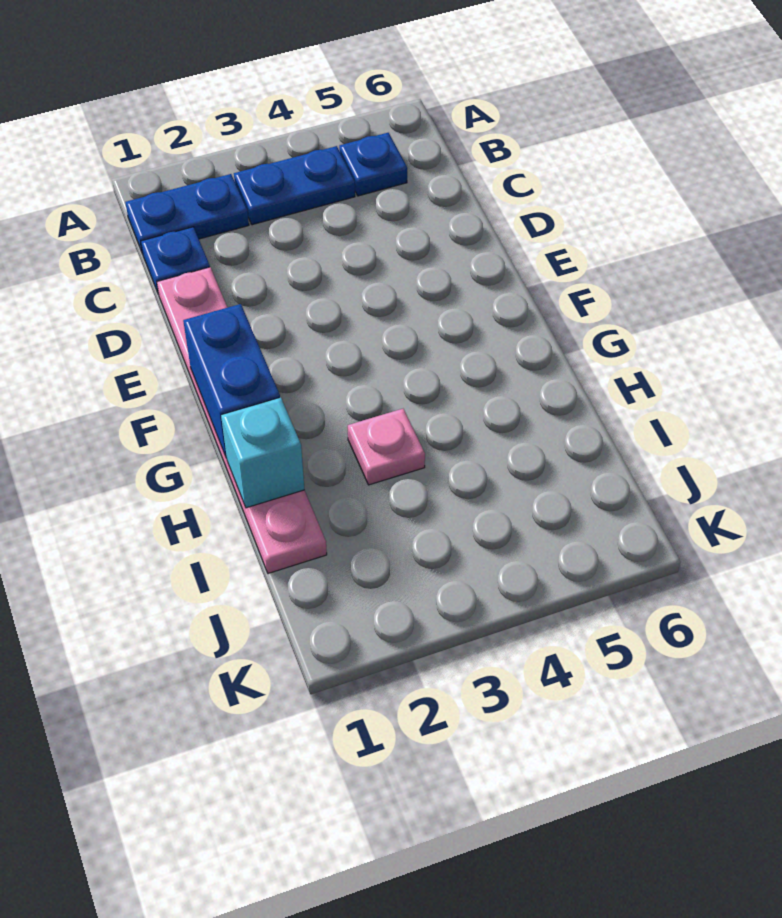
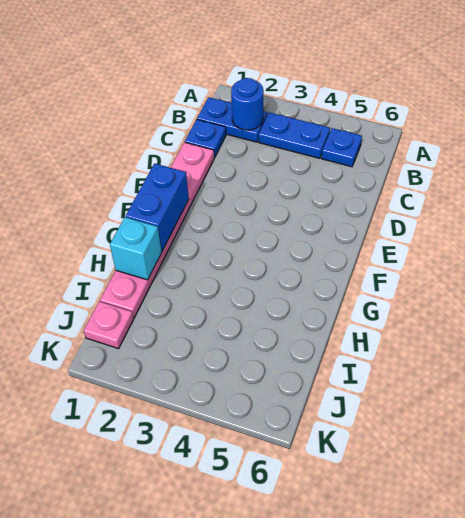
none -> blue round brick B2 level 2
pink plate H3 level 1 -> pink plate J1 level 1

